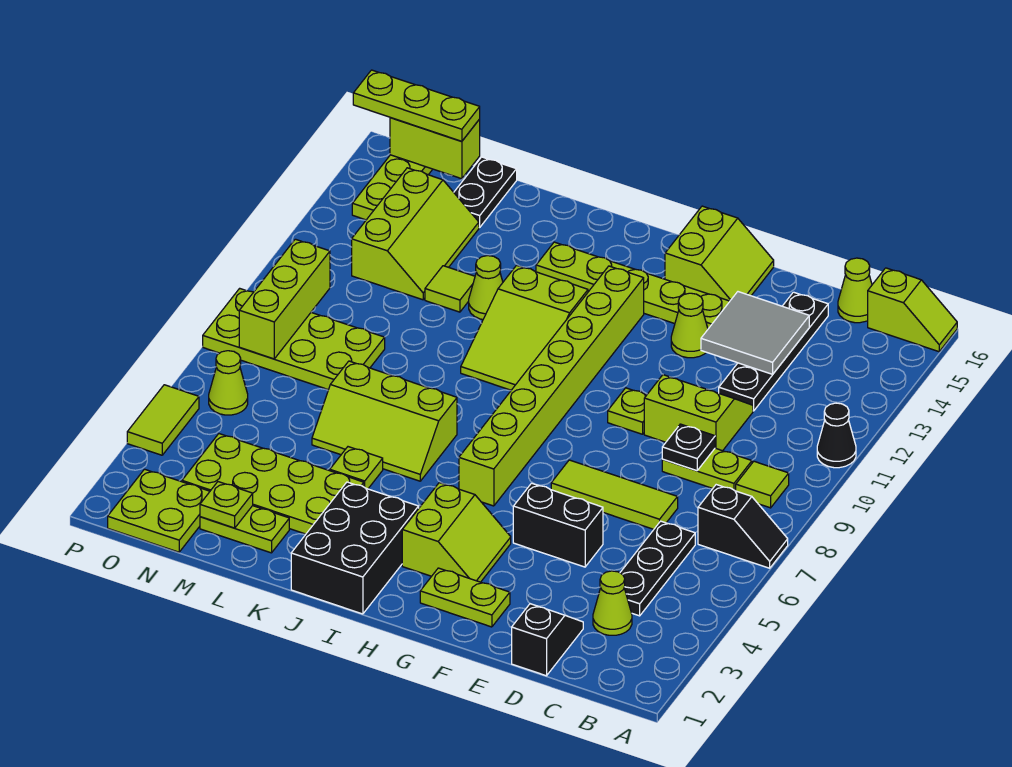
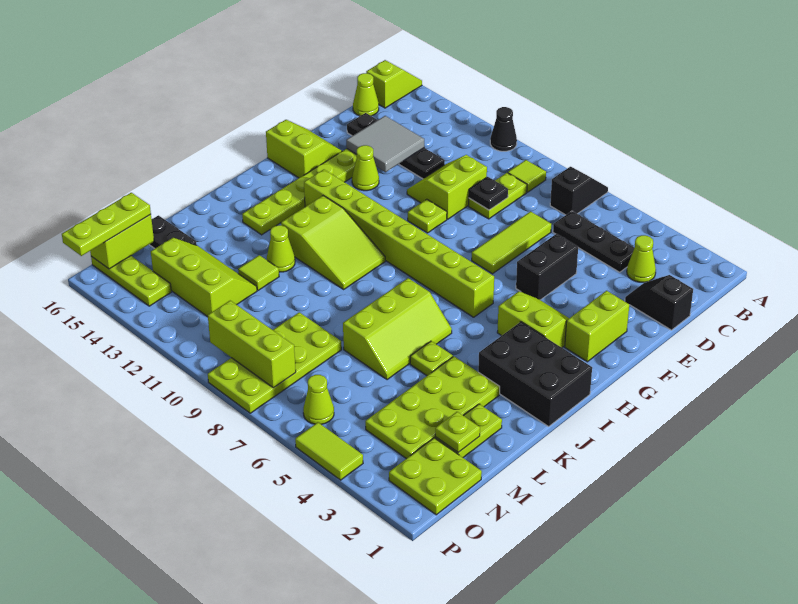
lime plate F2:G2 level 1 -> lime brick F2:G2 level 1

